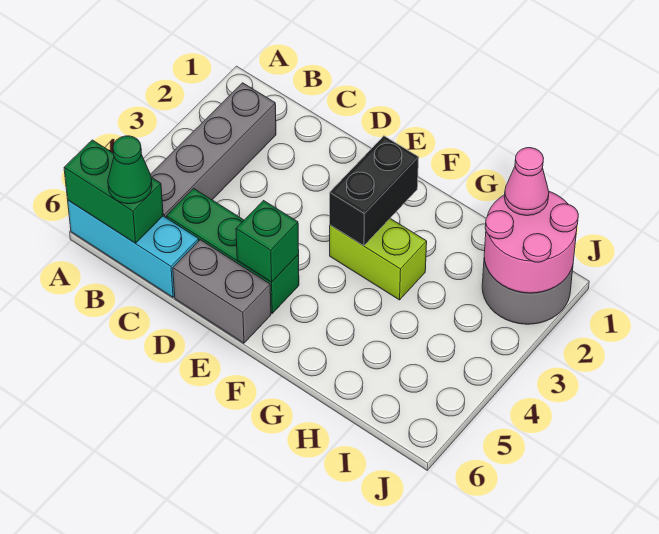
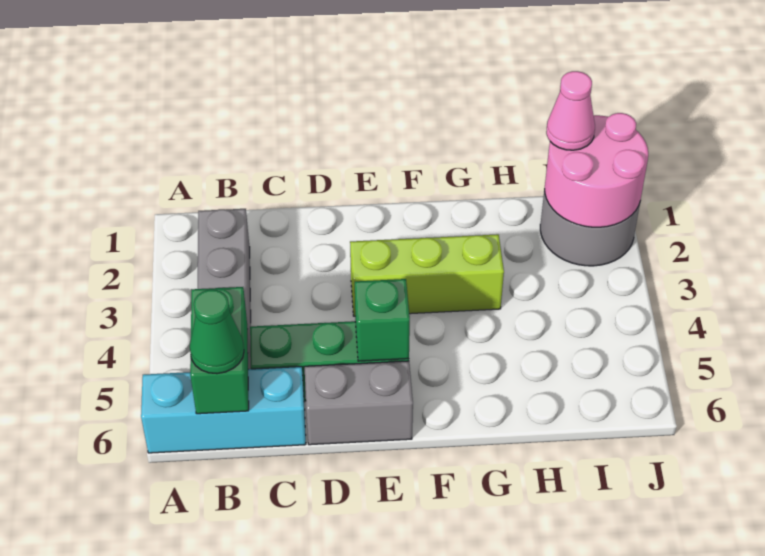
green brick A6:B6 level 2 -> green brick B5:B6 level 2
black brick F2:F3 level 2 -> none
lime brick F3:G3 level 1 -> lime brick E3:G3 level 1

